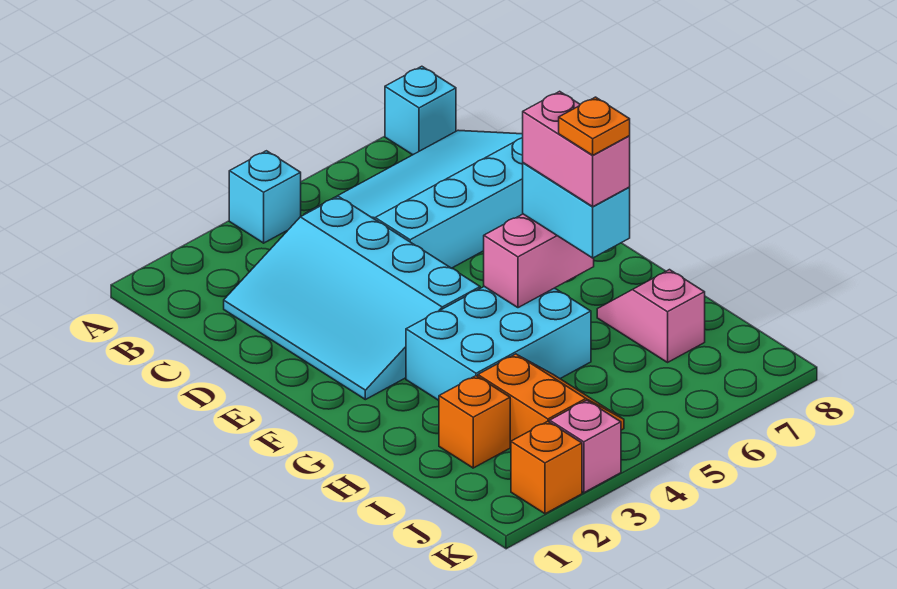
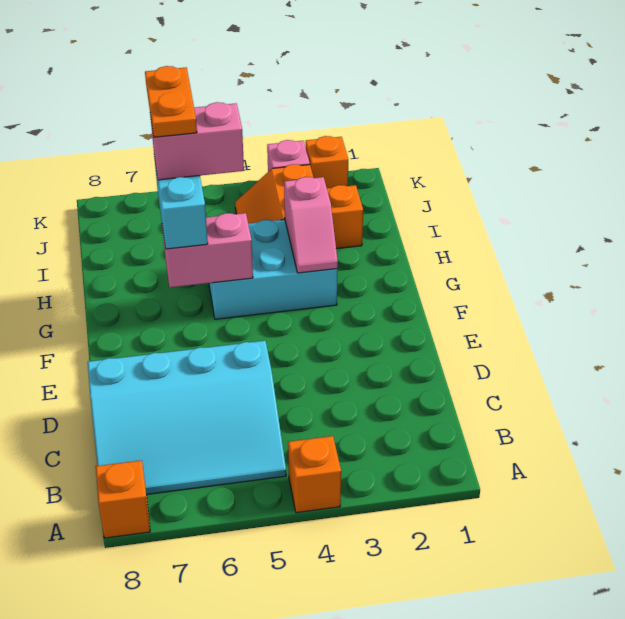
cyan brick A4 level 1 -> orange brick A4 level 1
cyan brick A8 level 1 -> orange brick A8 level 1
cyan slope C2:F4 level 1 top 4 -> none
pink brick G6:H6 level 4 -> pink brick H5:H6 level 4
orange plate H6 level 5 -> orange plate H6:I6 level 5
pink slope H7:I7 level 1 top I -> pink slope G3:H3 level 2 top H

